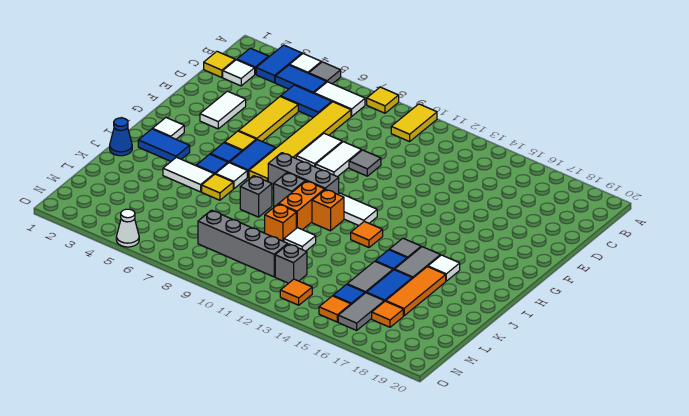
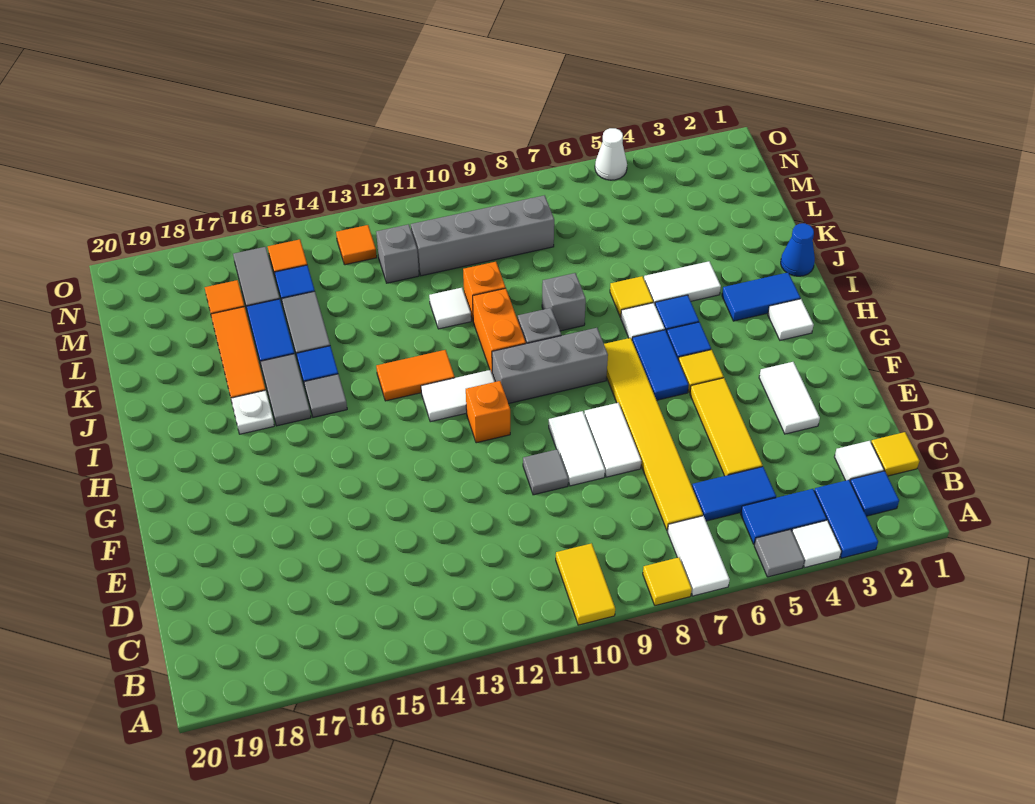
white tile B6:B7 level 1 -> white tile A7:B7 level 1
orange brick I11 level 1 -> orange brick G11 level 1
orange tile I13 level 1 -> orange tile I12:I13 level 1
white tile I17 level 1 -> white plate I17 level 1

